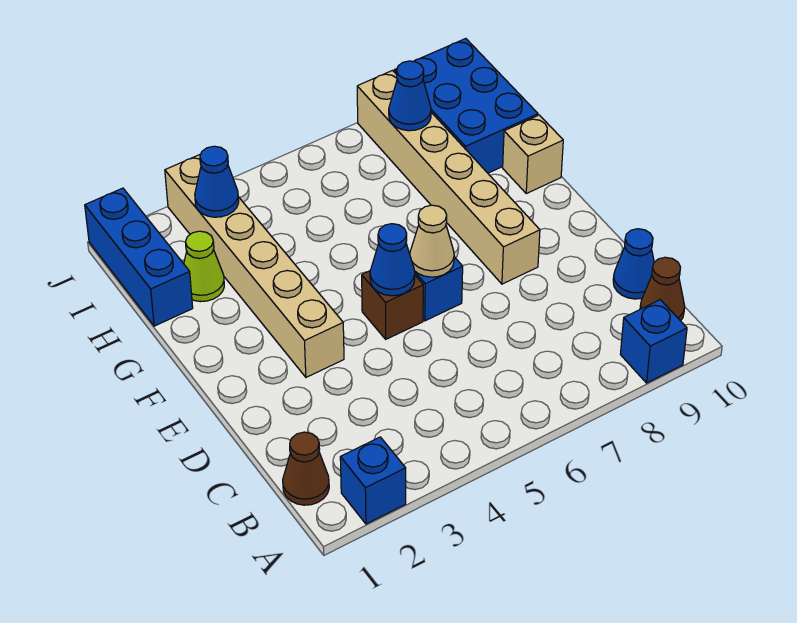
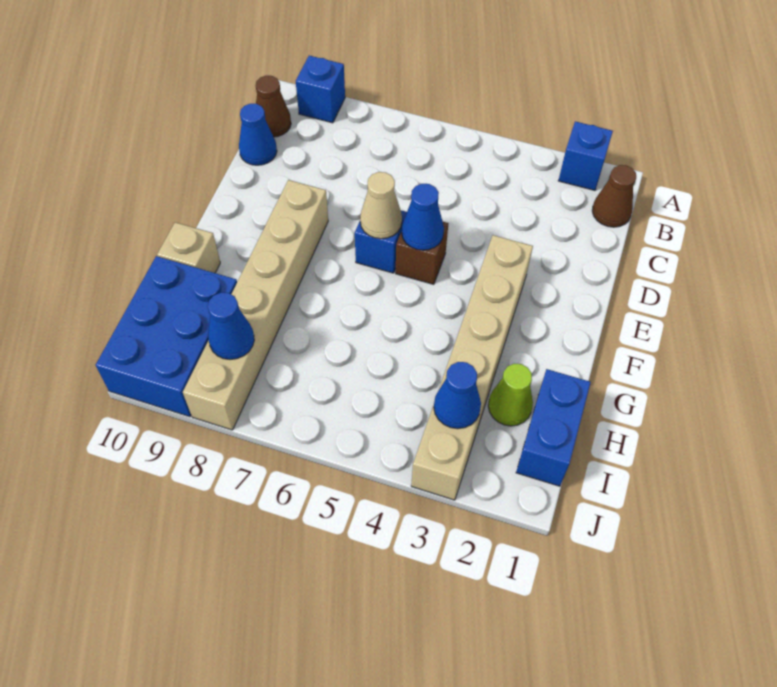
blue brick H1:J1 level 1 -> blue brick H1:I1 level 1

